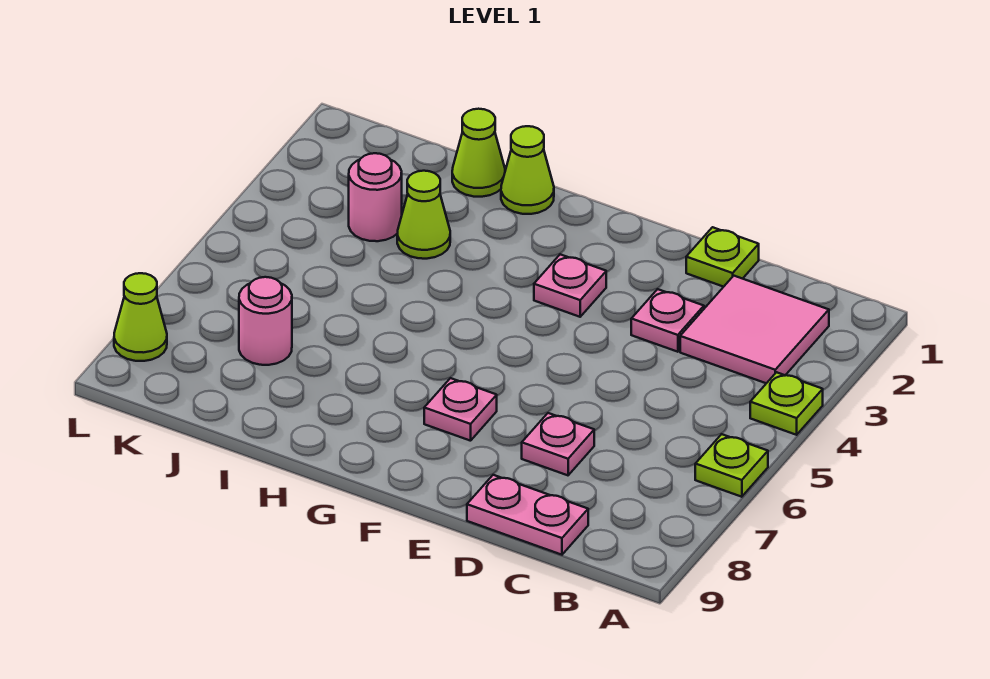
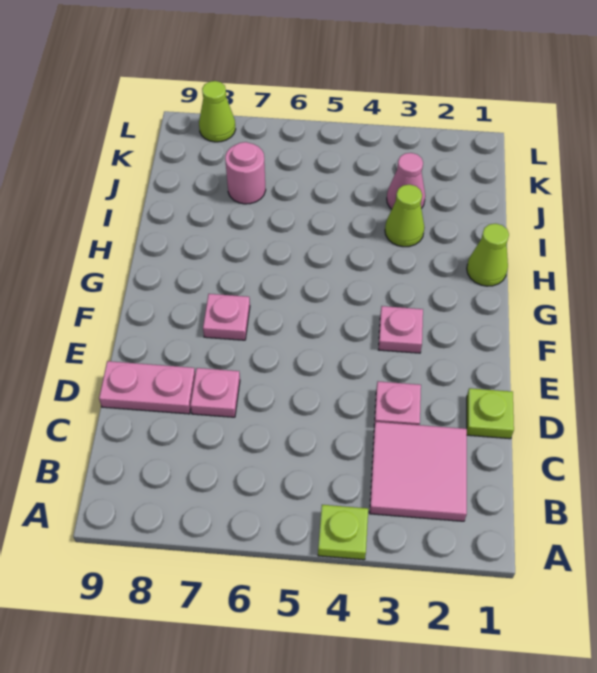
lime plate A6 level 1 -> none
pink plate C9:D9 level 1 -> pink plate D8:D9 level 1
lime cone I1 level 1 -> none
pink round brick J3 level 1 -> pink cone J3 level 1

